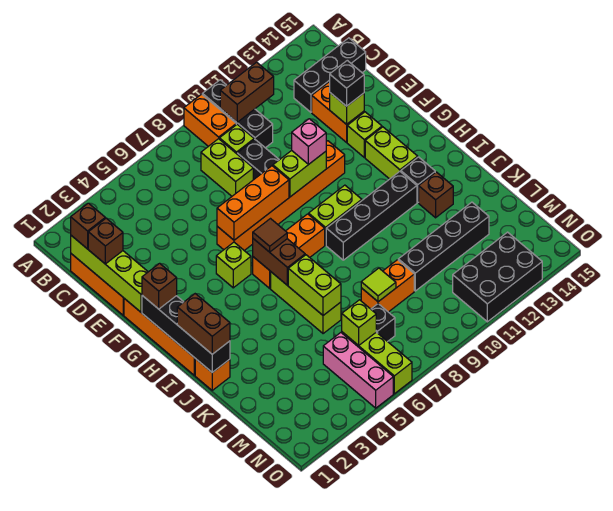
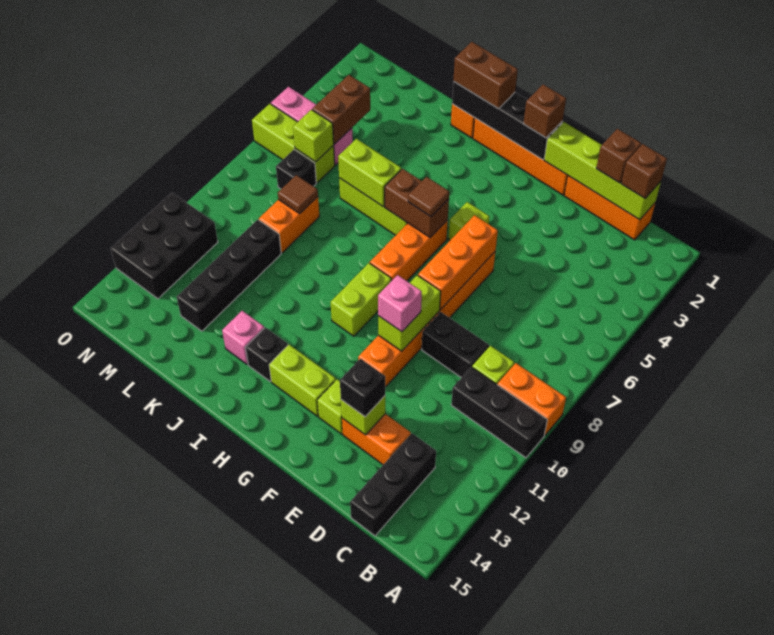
brown brick B10:B11 level 2 -> brown brick M4:M5 level 2
lime brick C8:D8 level 1 -> none
black brick I9:I12 level 1 -> none
brown brick J13 level 1 -> pink brick J13 level 1
lime tile L8 level 2 -> brown tile L8 level 2

